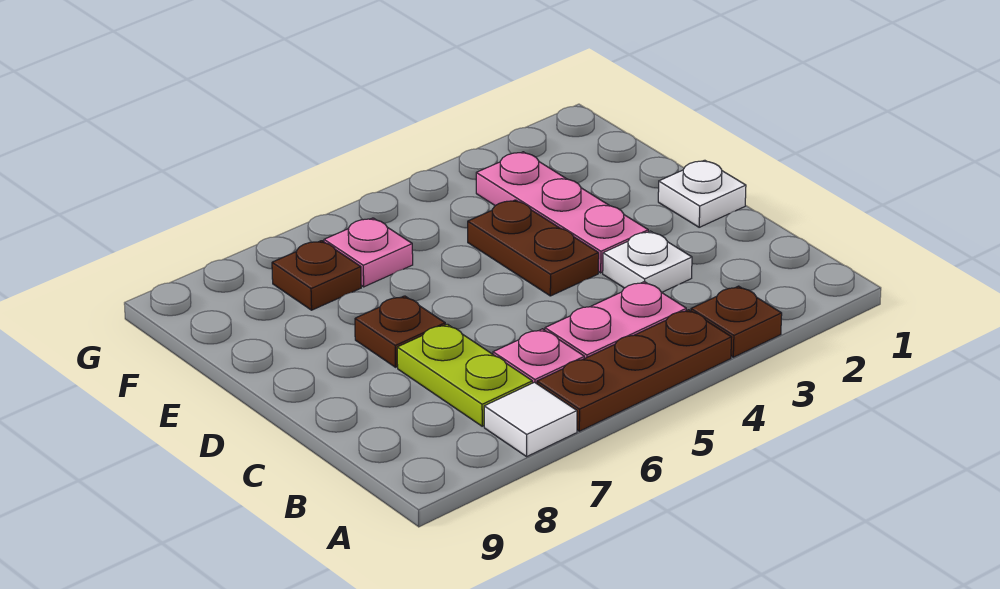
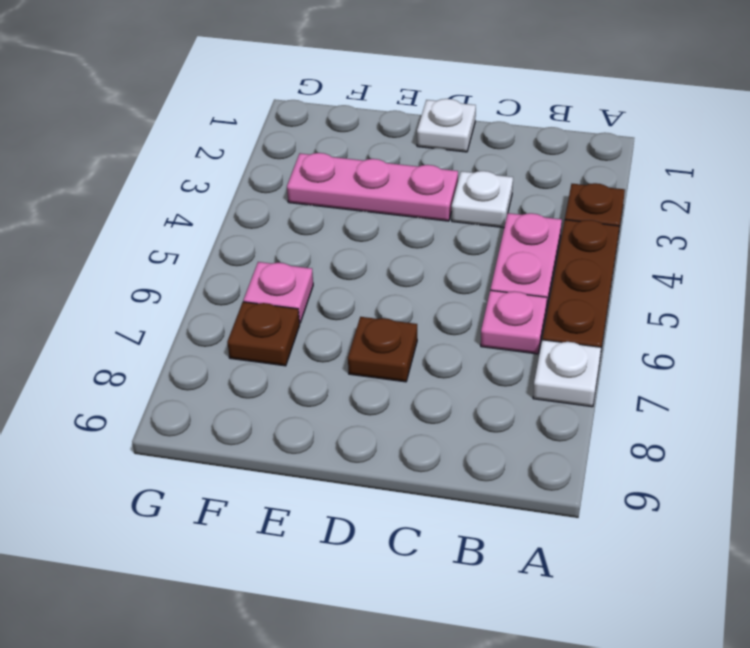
white tile A7 level 1 -> white plate A7 level 1
lime plate B7:C7 level 1 -> none
brown plate D4:E4 level 1 -> none

